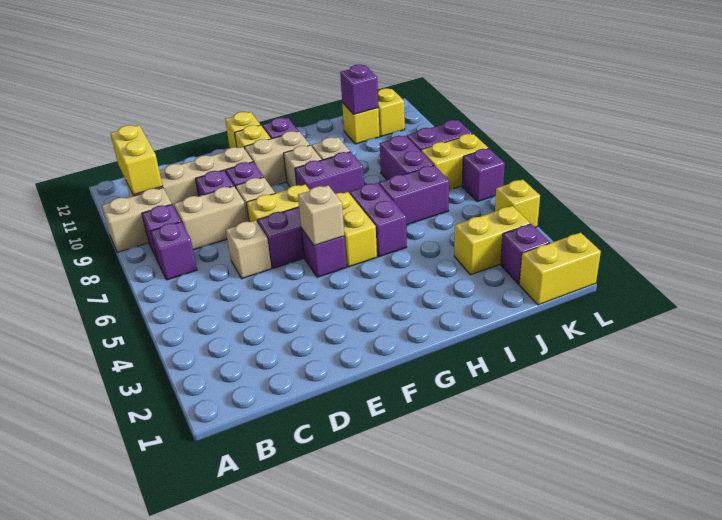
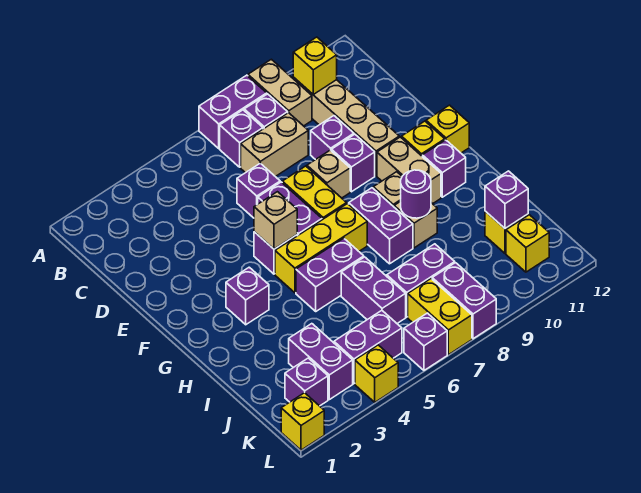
none -> purple brick A7:A8 level 1
yellow brick B10:B11 level 2 -> yellow brick B10 level 2
tan brick C8:D8 level 1 -> tan brick C7:C8 level 1
tan brick D6 level 1 -> purple brick D6 level 1
none -> purple brick G3 level 1
yellow brick G5:G6 level 1 -> yellow brick G5:G7 level 1
none -> purple round brick H9 level 2
yellow brick J3:K3 level 1 -> purple brick J3:K3 level 1
yellow brick K1:L1 level 1 -> yellow brick L1 level 1
none -> purple brick K4:K5 level 1

